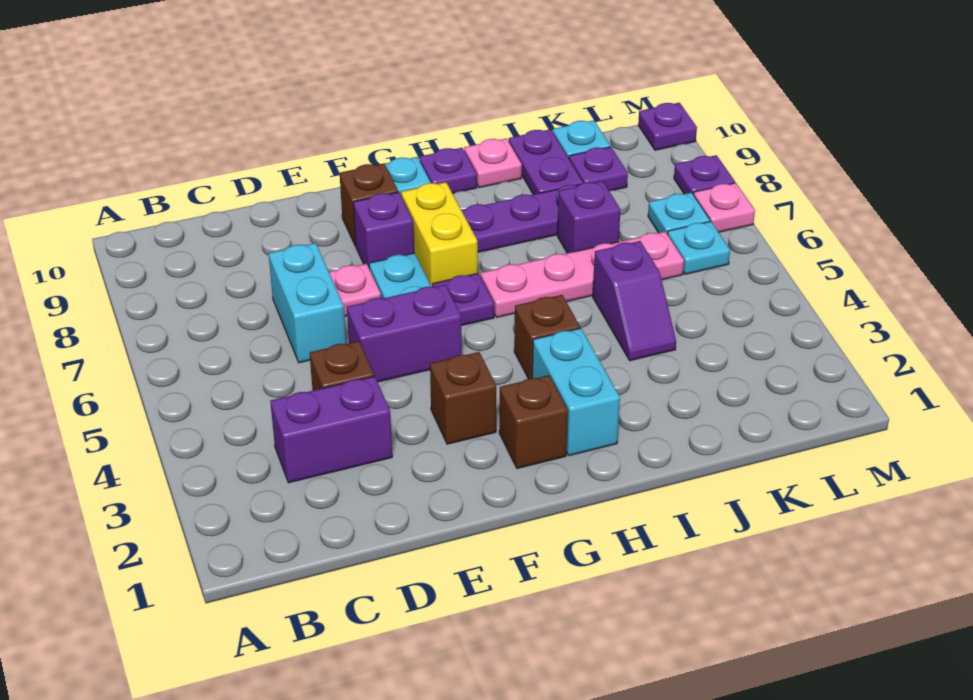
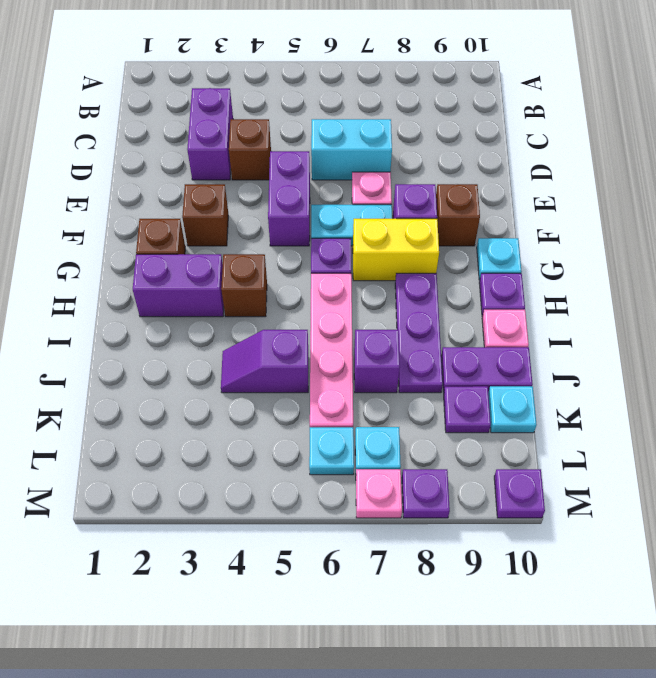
cyan brick H2:H3 level 1 -> purple brick H2:H3 level 1

